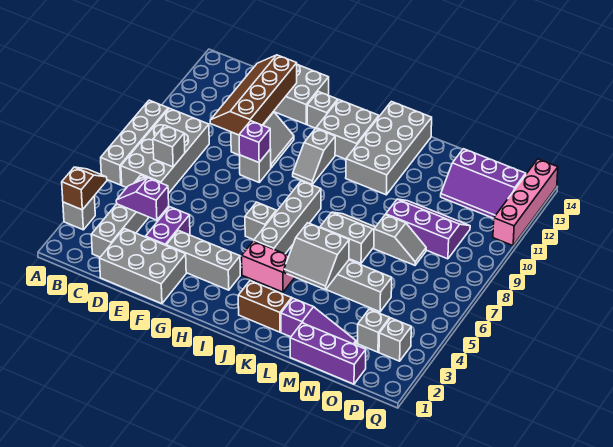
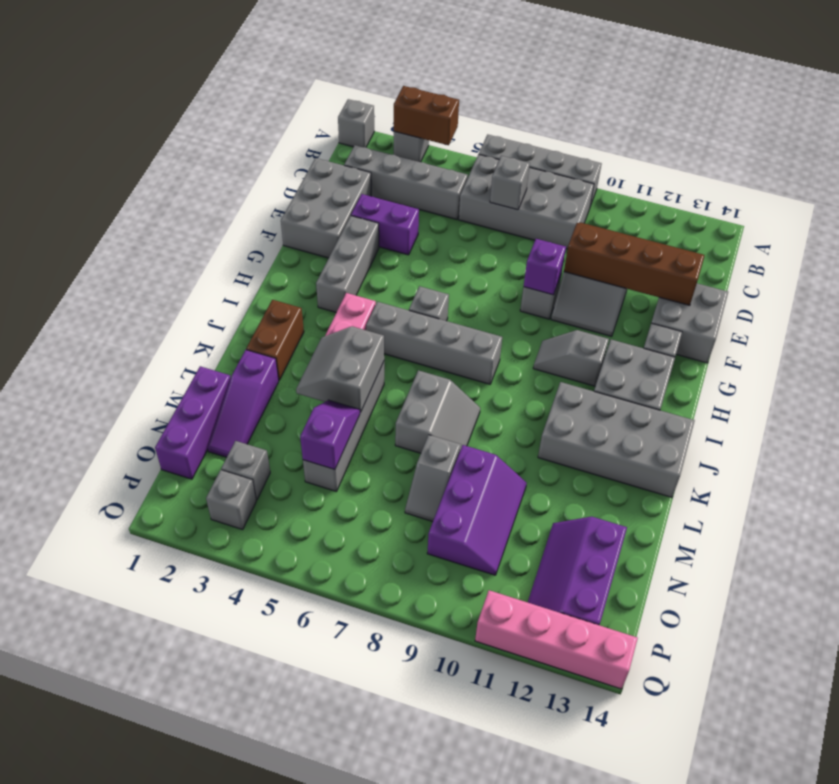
none -> grey brick A1 level 1
brown slope A3:A4 level 2 top 3 -> brown brick A3:A4 level 2
purple slope C4:D4 level 2 top D -> purple slope M5:N5 level 2 top N

